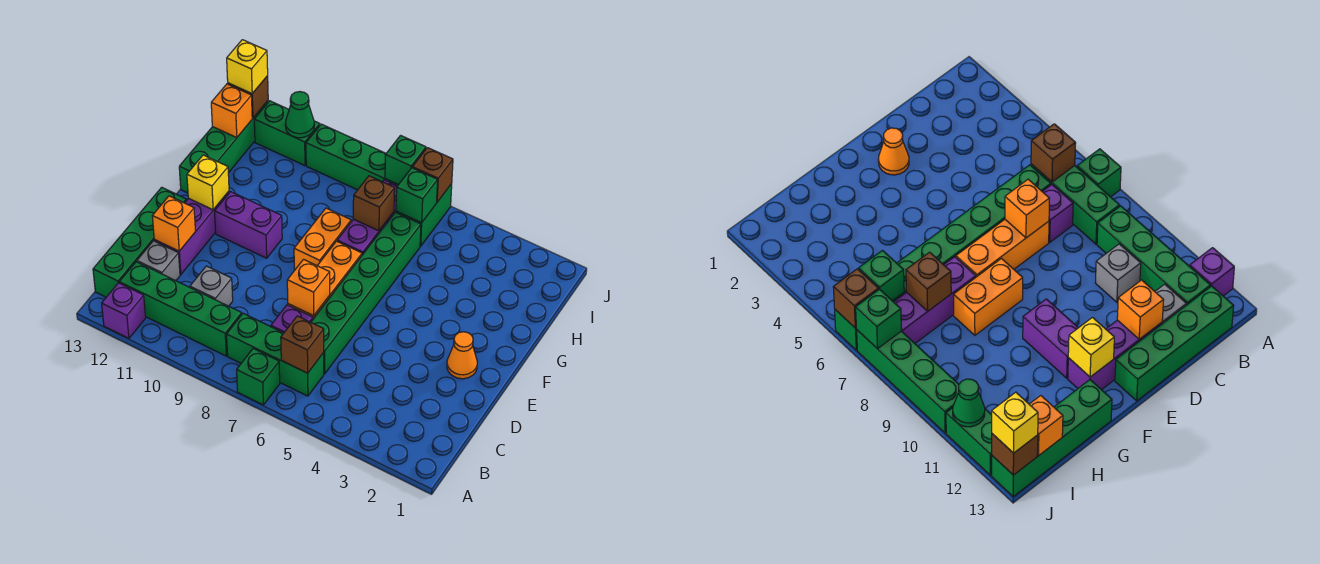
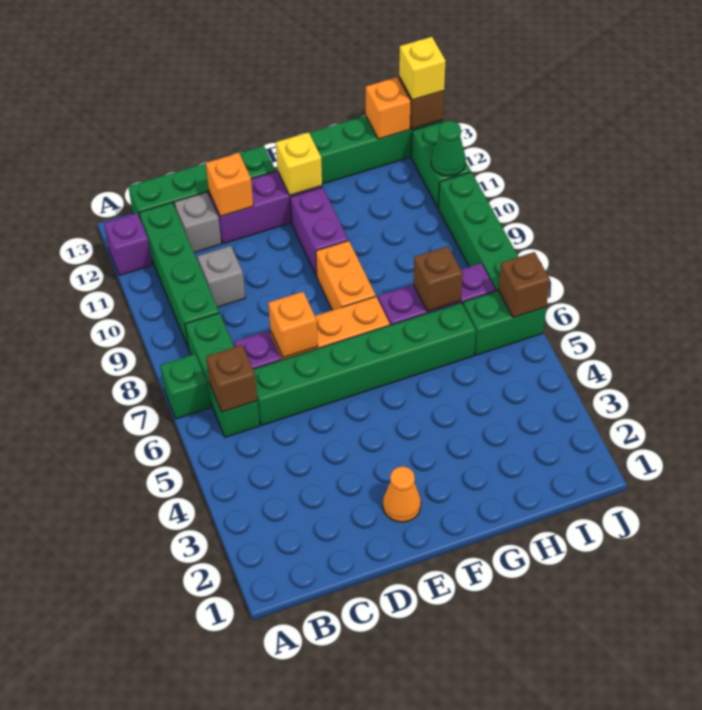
orange brick F8:G8 level 1 -> orange brick F8:F9 level 1
green brick I6 level 2 -> none
green brick J7 level 2 -> none

